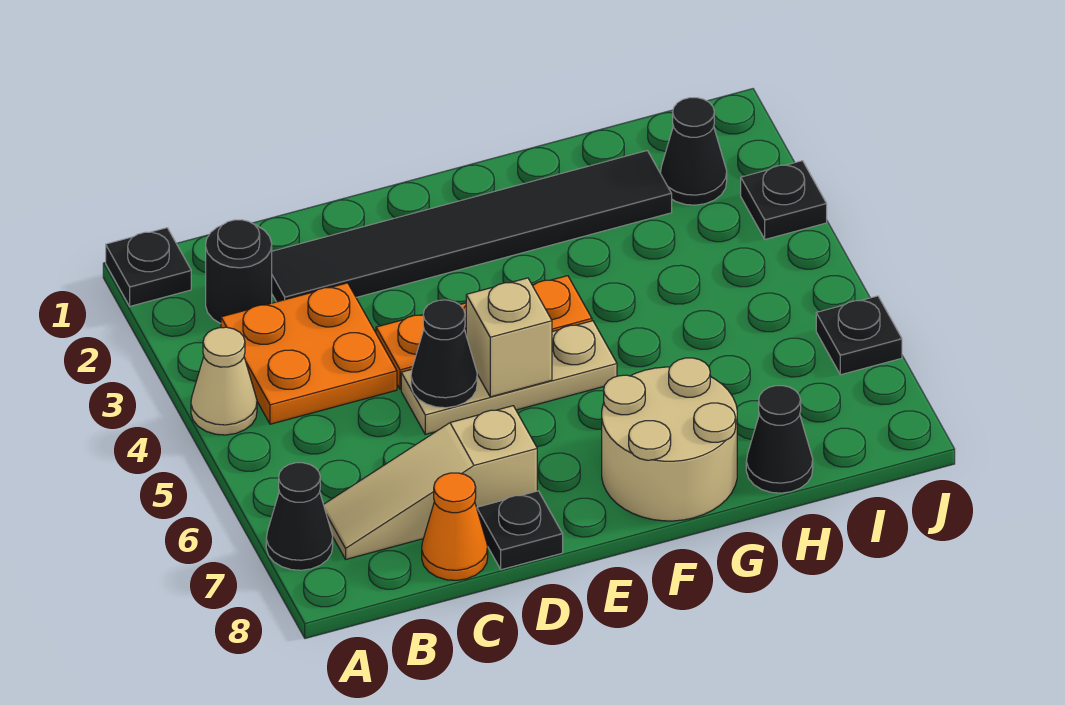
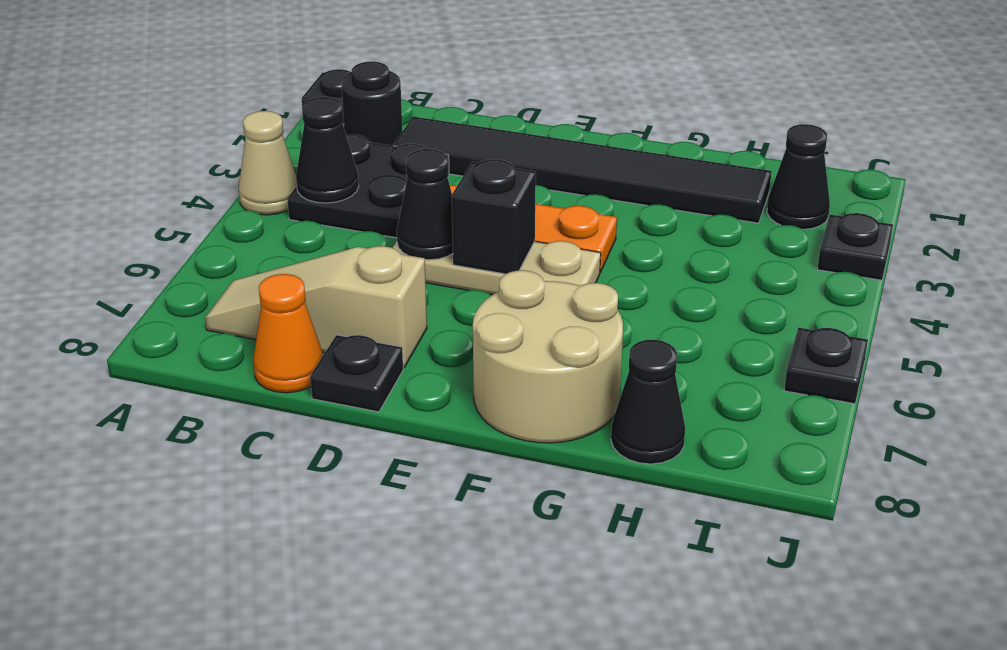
black cone A7 level 1 -> black cone B4 level 2
orange plate B3:C4 level 1 -> black plate B3:C4 level 1
tan brick E5 level 2 -> black brick E5 level 2

